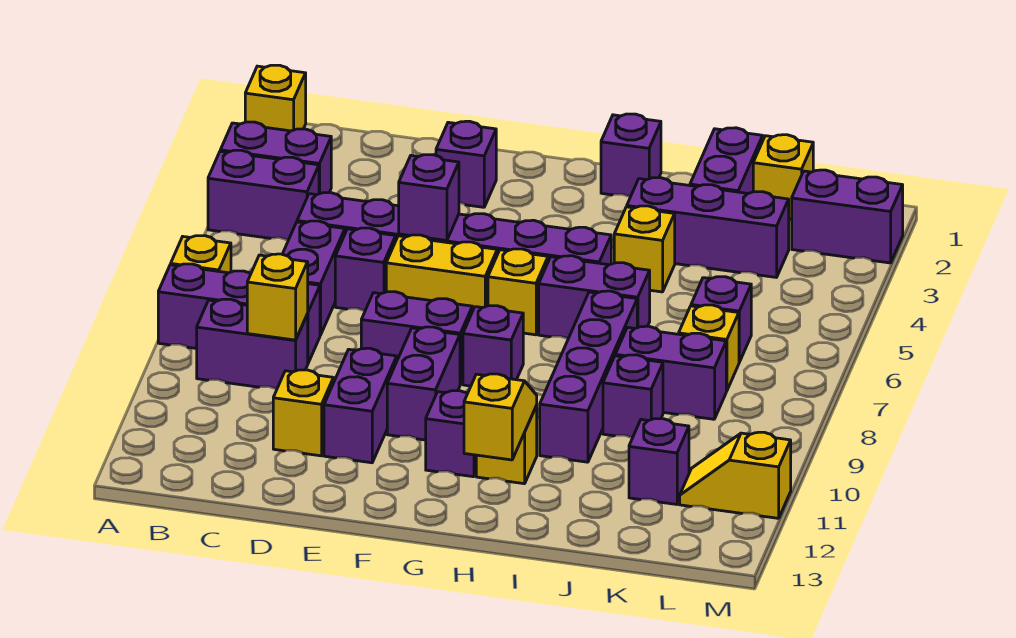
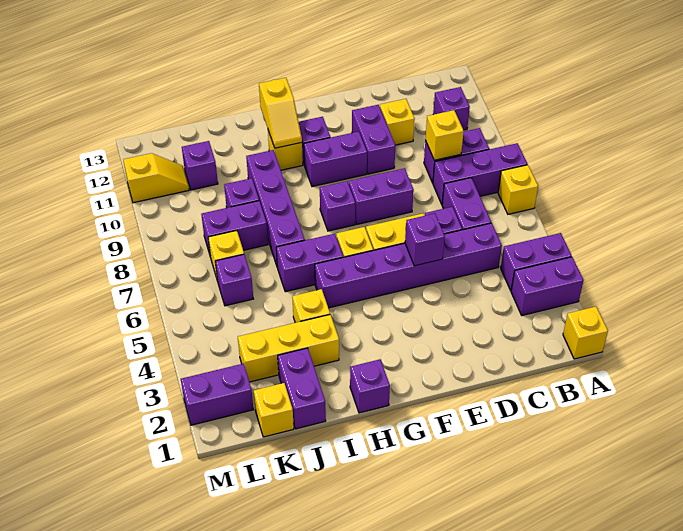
purple brick E2 level 1 -> purple brick B11 level 1
purple brick F9:F10 level 1 -> purple brick F10:G10 level 1
purple brick I3:K3 level 1 -> yellow brick I3:K3 level 1

